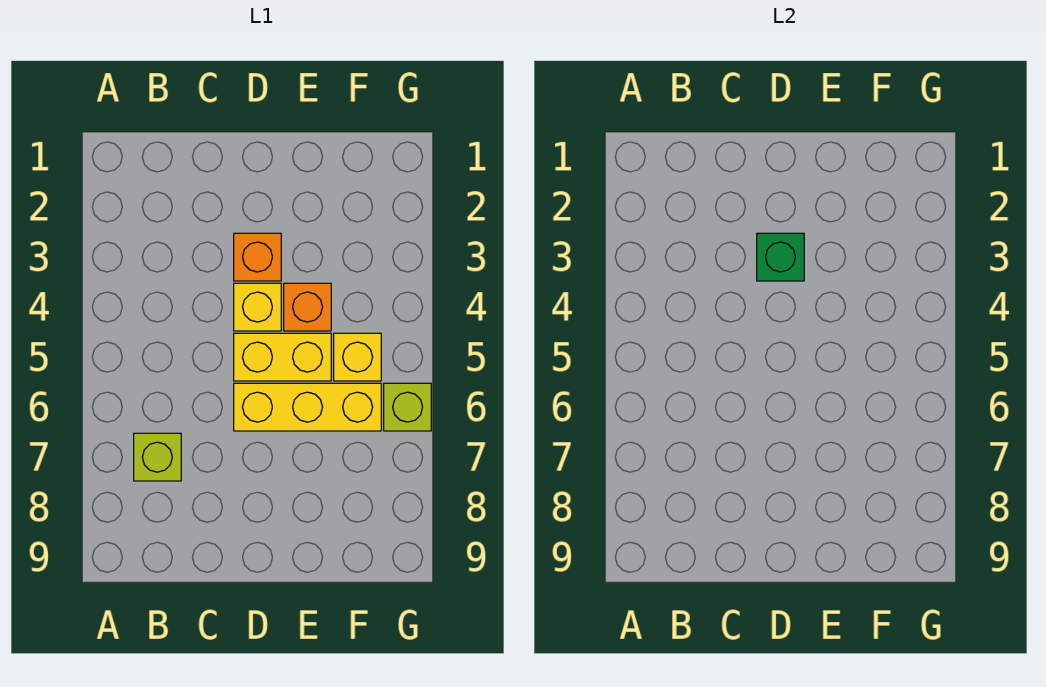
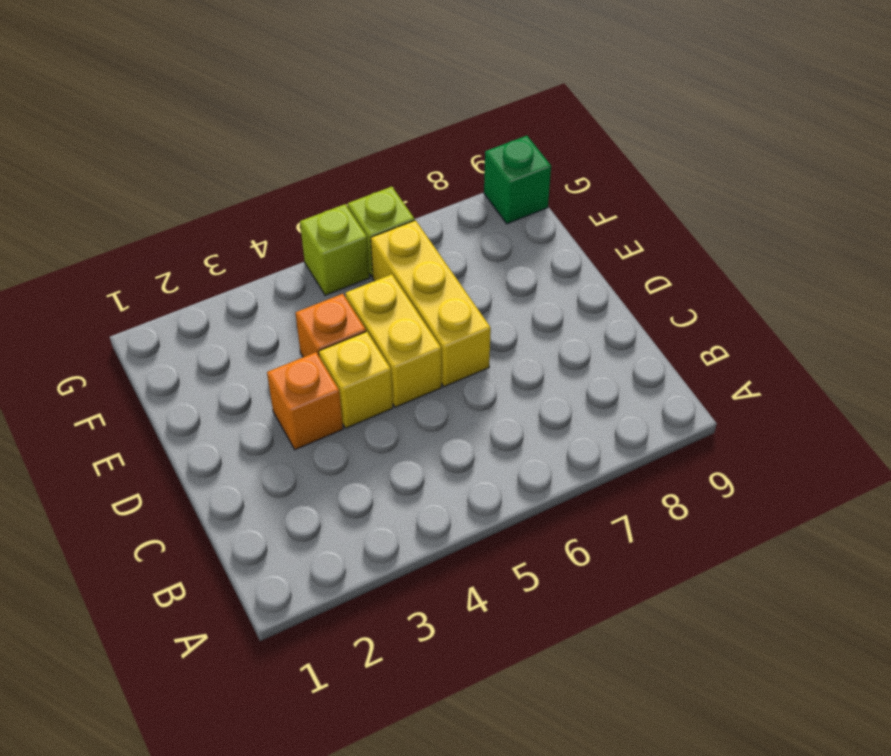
lime brick B7 level 1 -> lime brick G5 level 1
green brick D3 level 2 -> green brick G9 level 1
yellow brick F5 level 1 -> none

